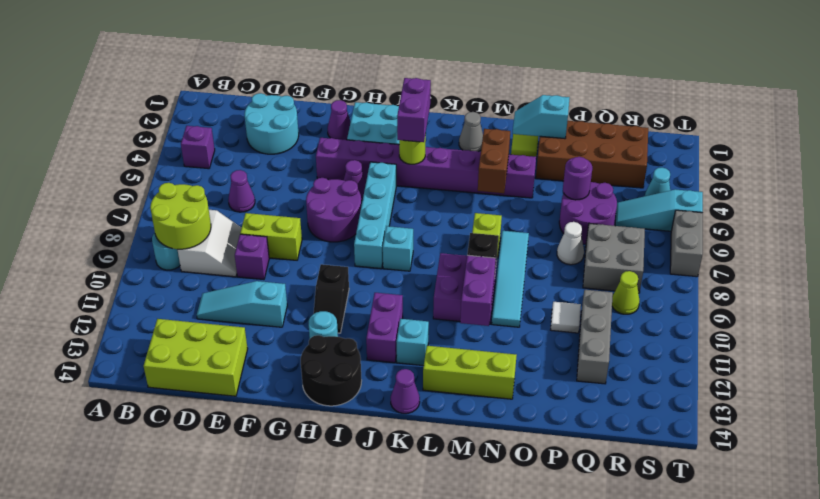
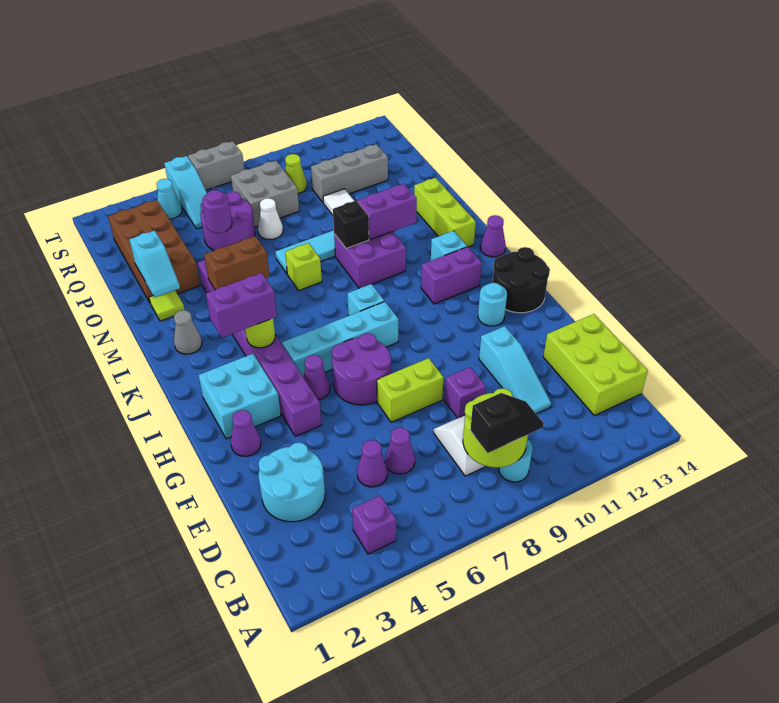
none -> purple cone D5 level 1
lime brick E8:F8 level 1 -> lime brick F7:F8 level 1
black slope H10:H11 level 1 top 10 -> black slope B8:B9 level 3 top 8

